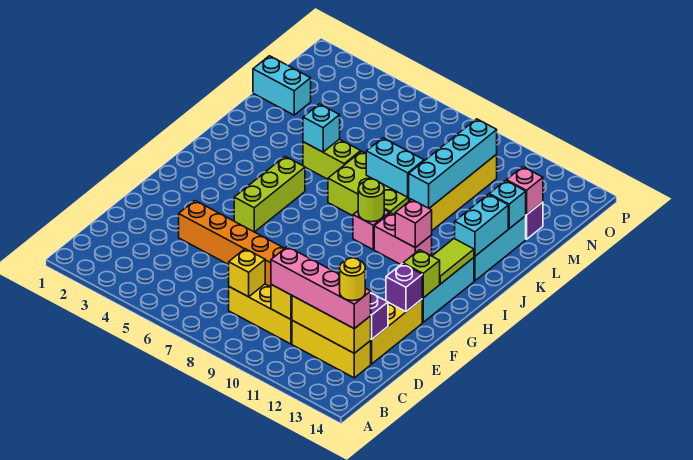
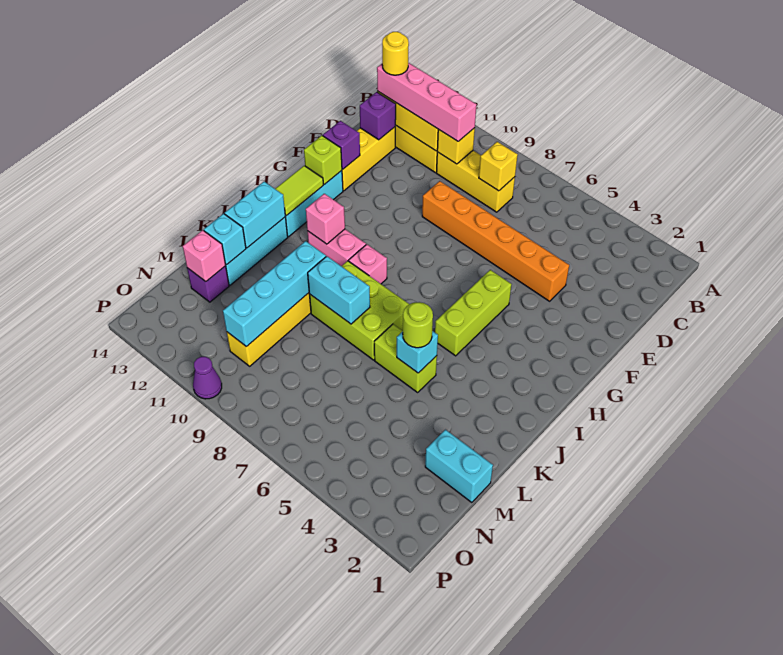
lime round brick I9 level 2 -> lime round brick K5 level 3
none -> purple cone P10 level 1

